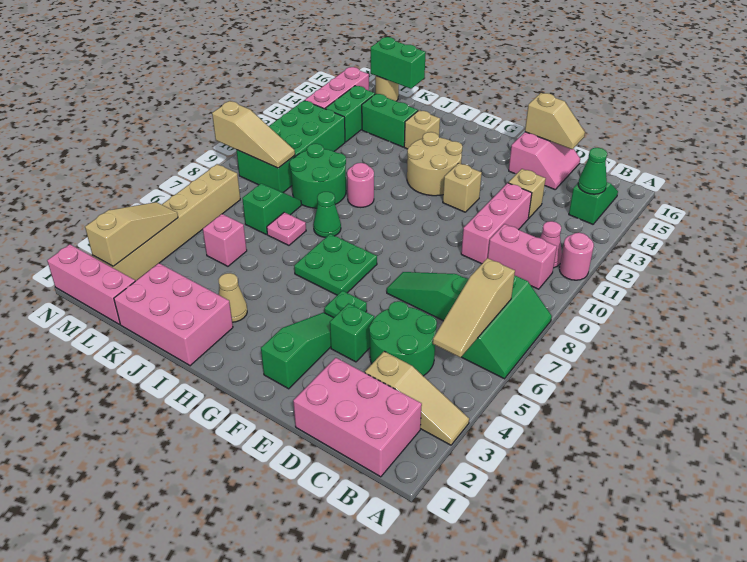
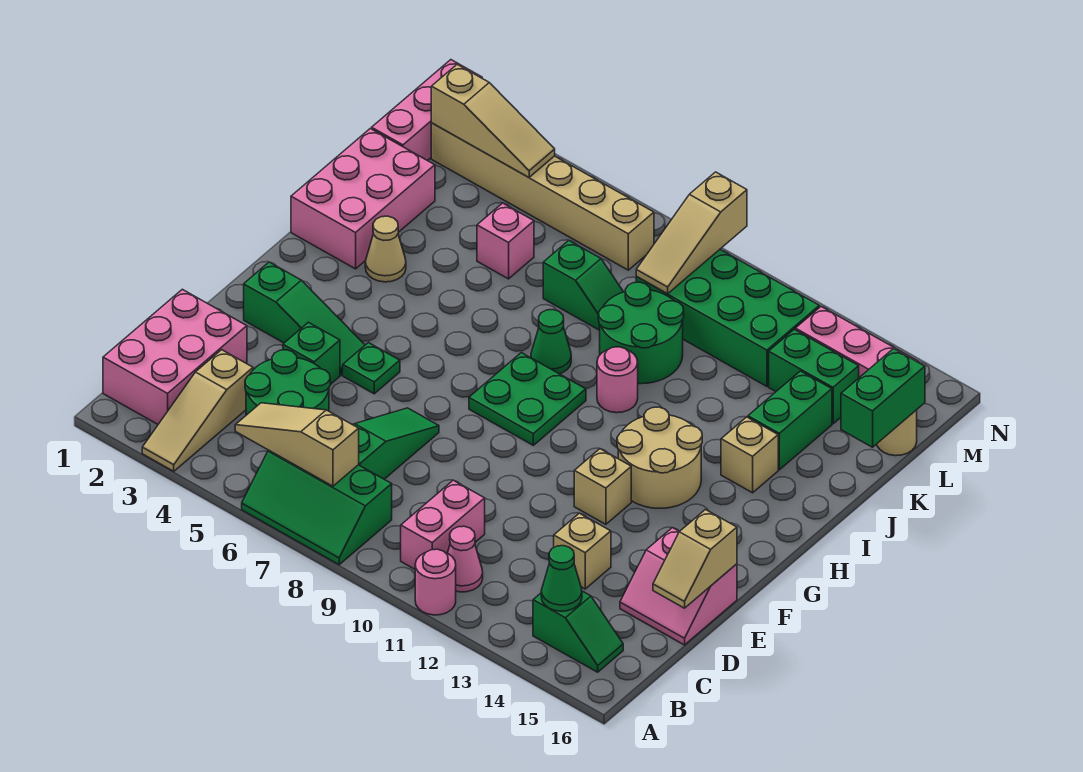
pink brick D10:D12 level 1 -> none
green plate G6:H7 level 1 -> green plate G8:H9 level 1
pink plate J7 level 1 -> none

